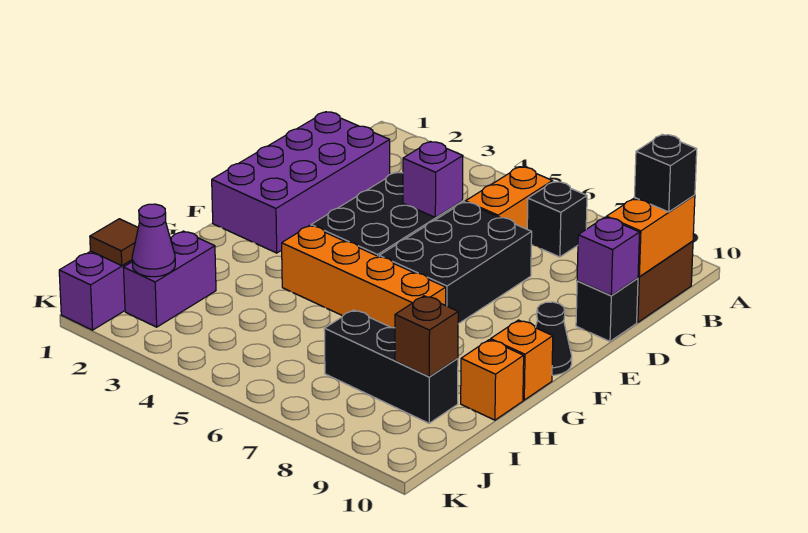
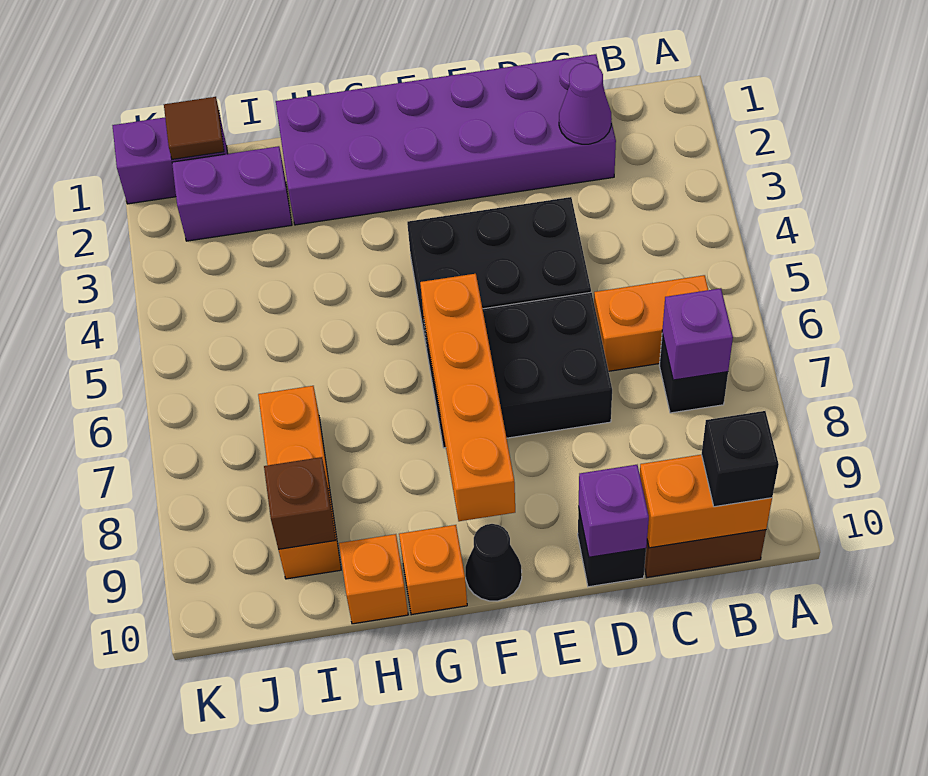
purple brick C1:F2 level 1 -> purple brick C1:H2 level 1
purple brick D5 level 2 -> purple brick B7 level 2
orange brick G4:G7 level 1 -> orange brick F6:F9 level 2
black brick I7:I9 level 1 -> orange brick I7:I9 level 1
purple cone J2 level 2 -> purple cone C2 level 2

